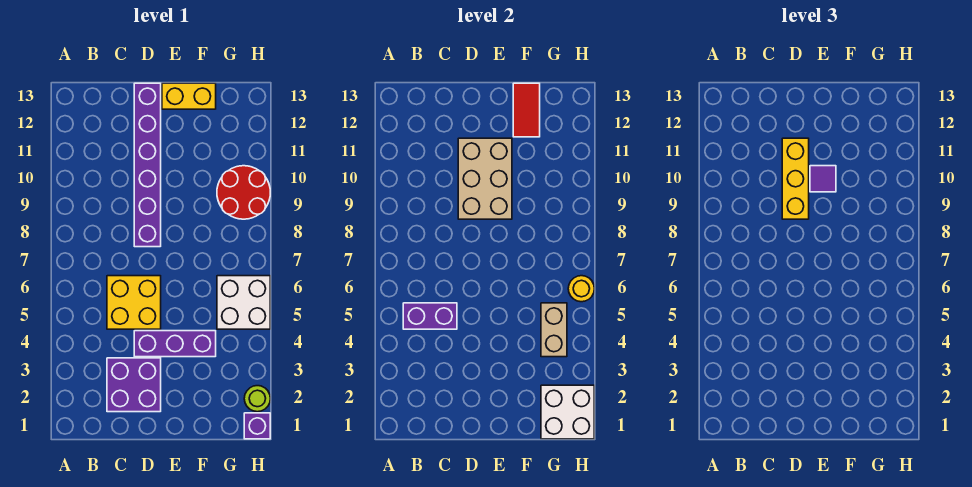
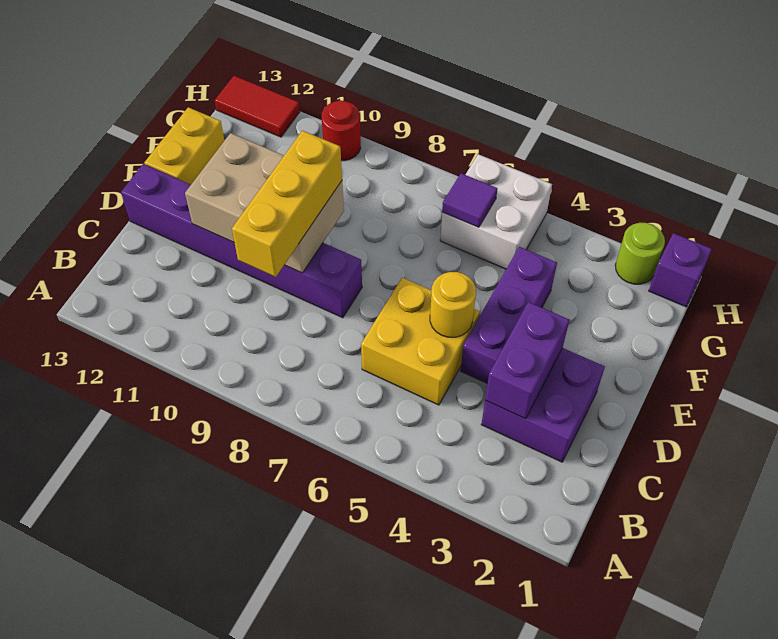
purple brick B5:C5 level 2 -> purple brick C3:D3 level 2
yellow brick D9:D11 level 3 -> yellow brick C9:E9 level 3
purple tile E10 level 3 -> purple tile G6 level 2
red tile F12:F13 level 2 -> red tile H12:H13 level 1
white brick G1:H2 level 2 -> none
tan brick G4:G5 level 2 -> none
red round brick G9:H10 level 1 -> red round brick H10 level 1
yellow round brick H6 level 2 -> yellow round brick D5 level 2

